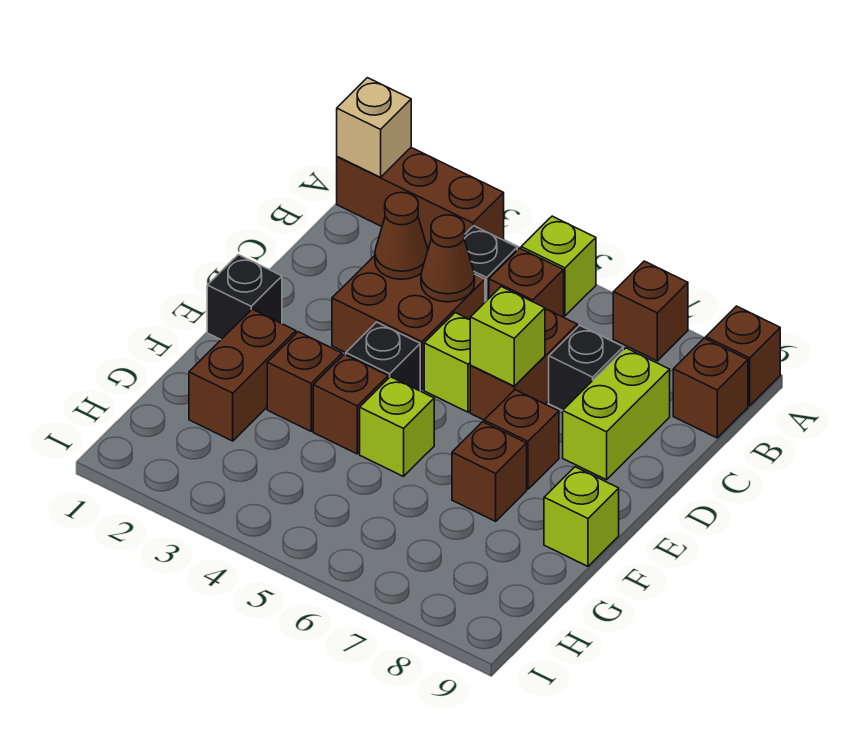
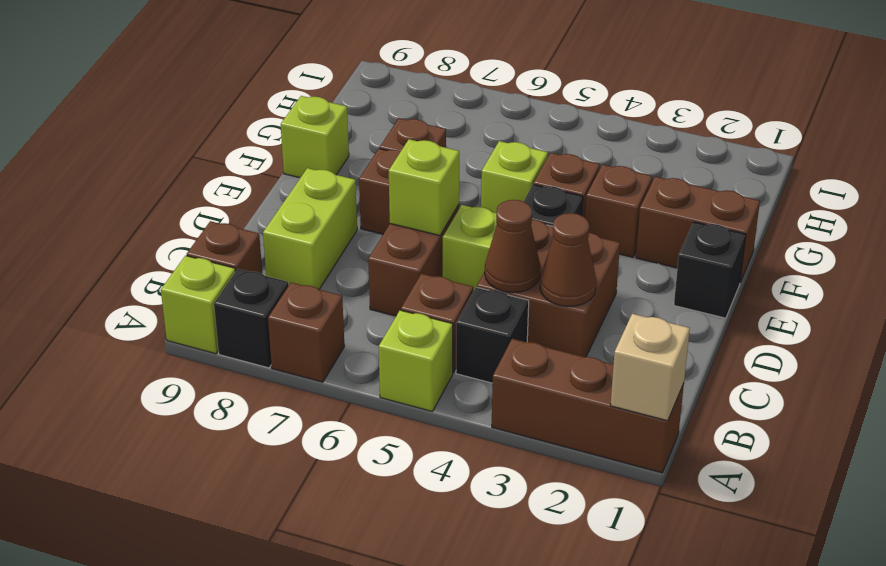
brown brick A9 level 1 -> lime brick A9 level 1
black brick C7 level 1 -> black brick A8 level 1
brown brick F2:G2 level 1 -> brown brick F1:F2 level 1

